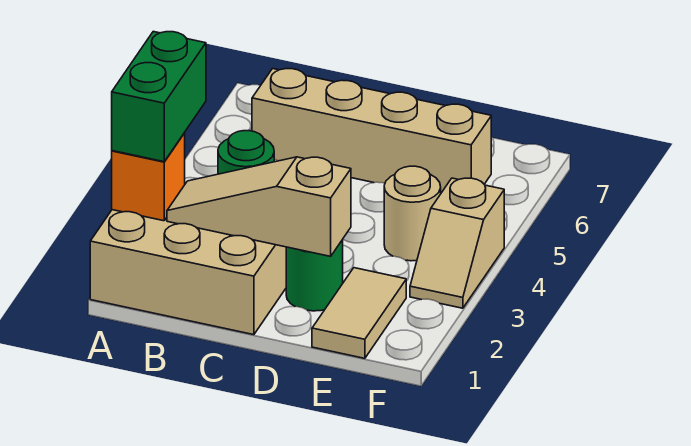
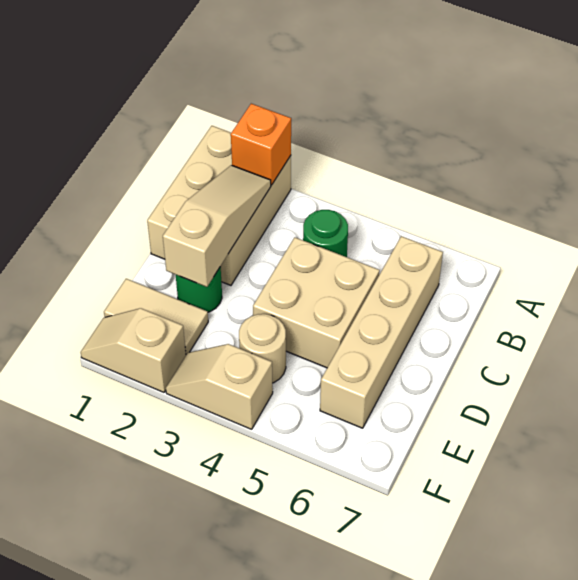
green brick A2:A3 level 3 -> none
none -> tan brick C4:D5 level 1
none -> tan slope F1:F2 level 1 top 2

